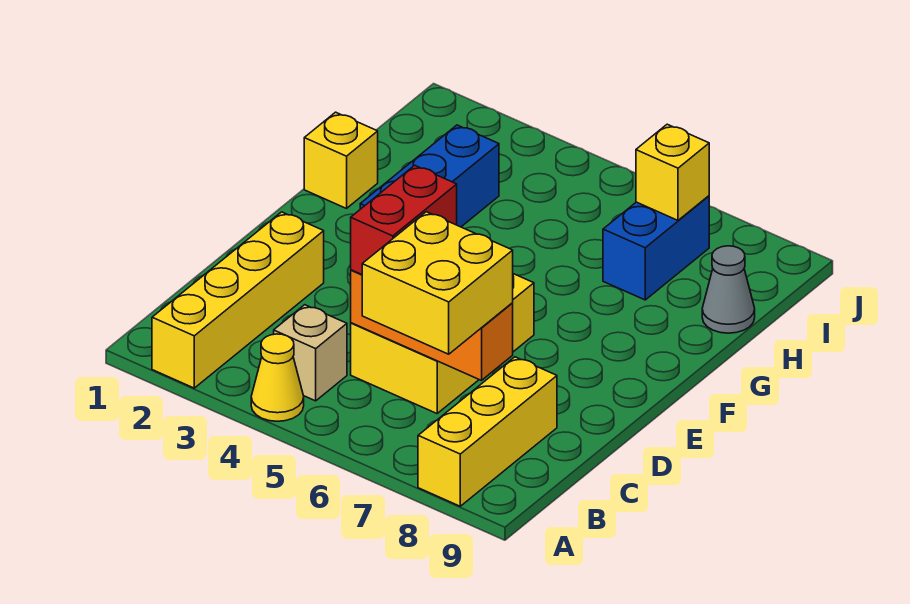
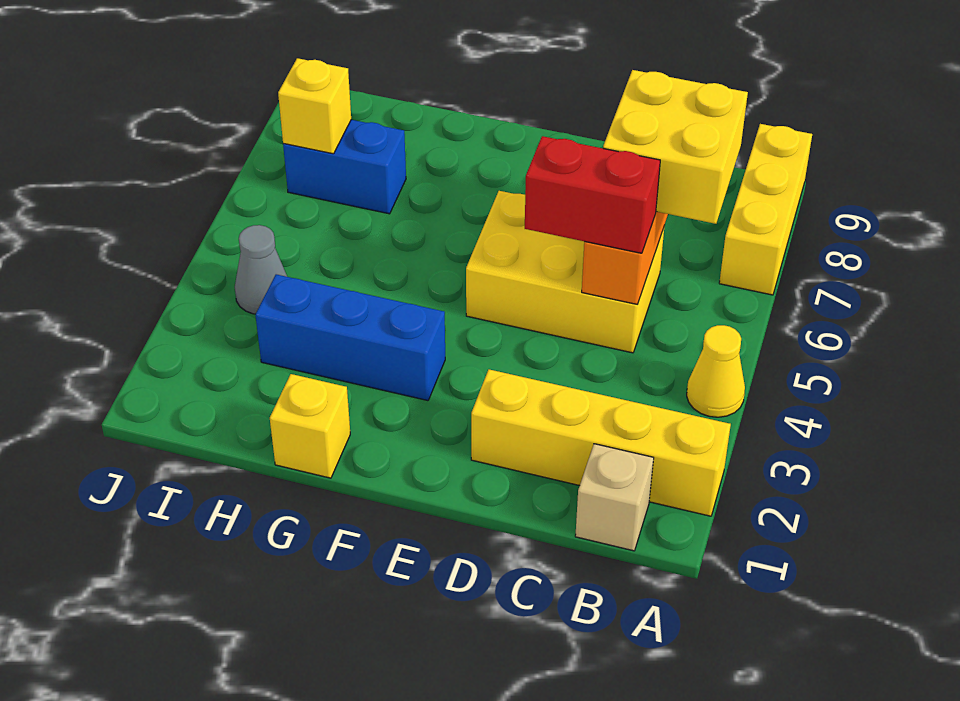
yellow brick A8:C8 level 1 -> yellow brick A7:A9 level 1
tan brick B4 level 1 -> tan brick B1 level 1
grey cone H9 level 1 -> grey cone I4 level 1

